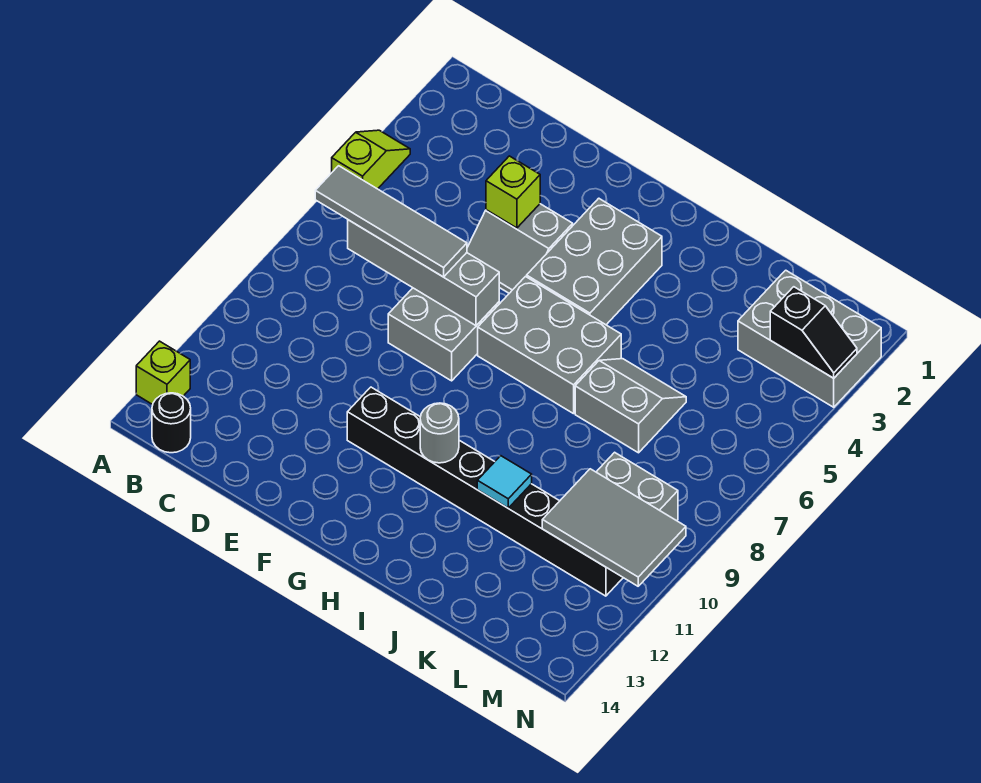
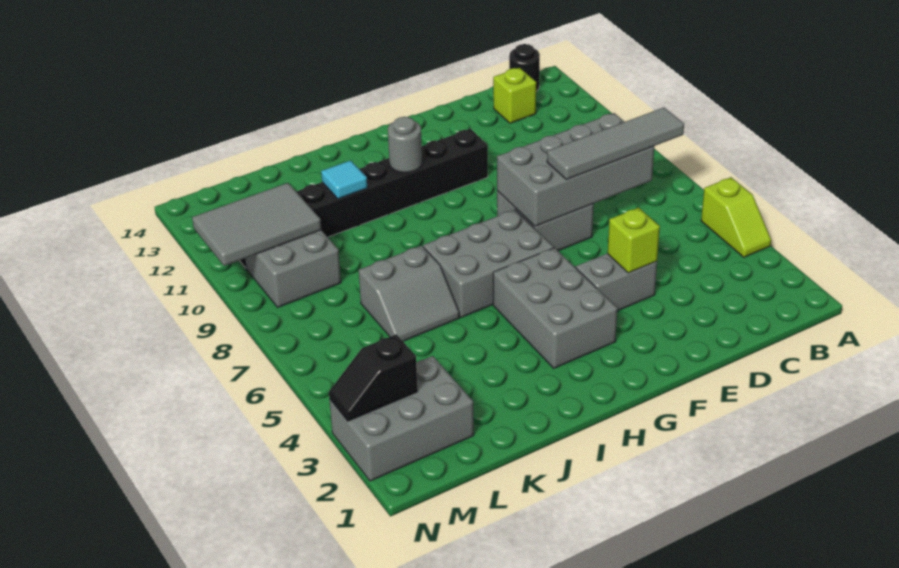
lime brick A13 level 1 -> lime brick C13 level 1
grey brick C7:F7 level 2 -> grey brick C7:F8 level 2

